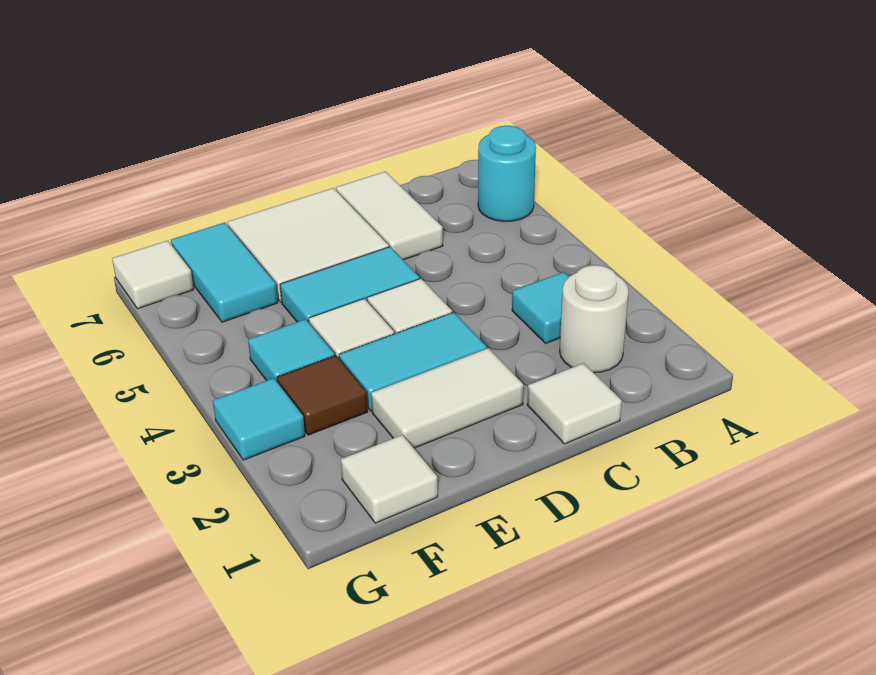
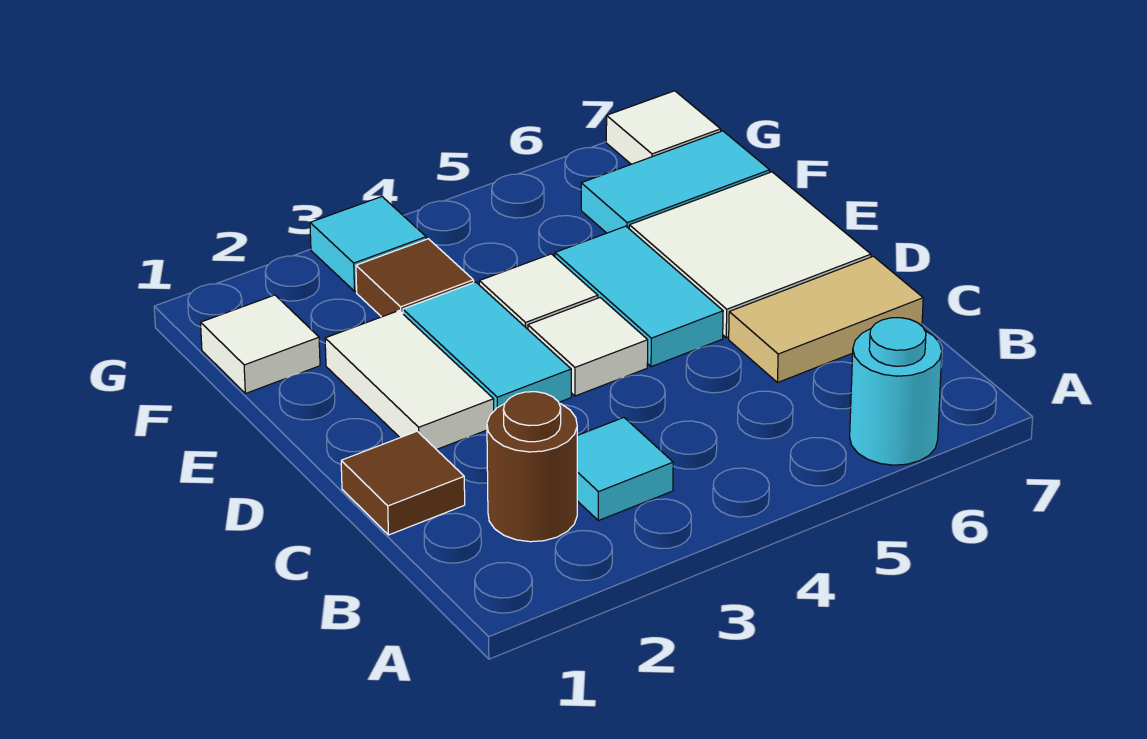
white round brick B2 level 1 -> brown round brick B2 level 1
white tile C1 level 1 -> brown tile C1 level 1
white tile C6:C7 level 1 -> tan tile C6:C7 level 1
cyan tile F4 level 1 -> none

